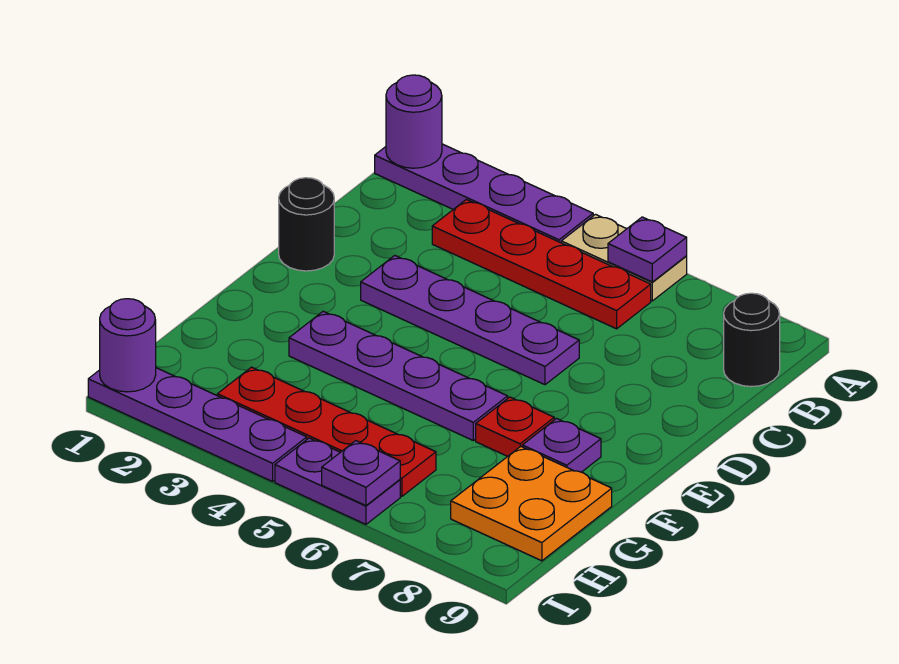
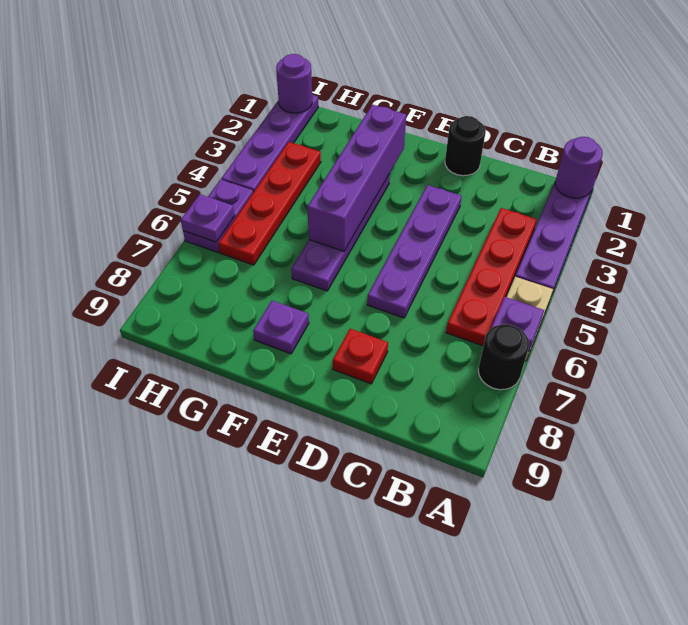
black round brick B9 level 1 -> black round brick A7 level 1
none -> purple brick F2:F5 level 2
red plate F7 level 1 -> red plate D8 level 1
orange plate G8:H9 level 1 -> none

